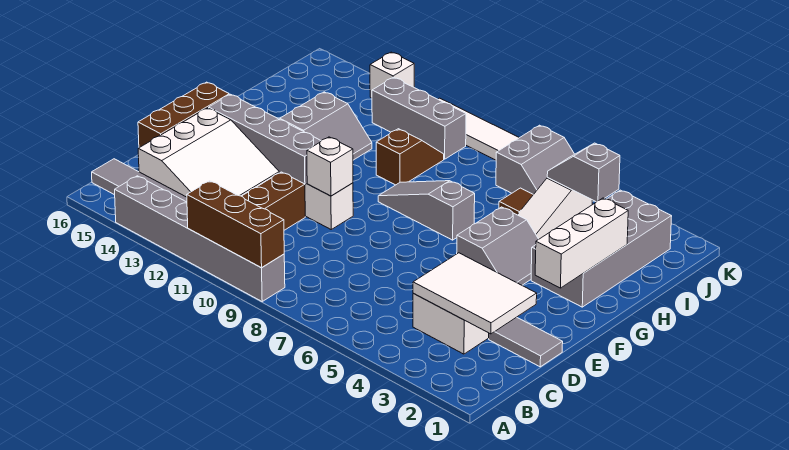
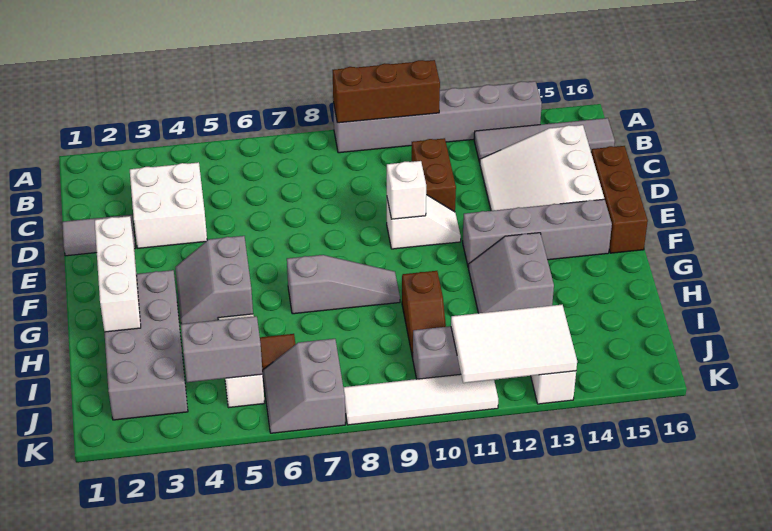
white tile C2:D4 level 2 -> white tile J11:K13 level 2
grey slope J4:J5 level 2 top 4 -> grey brick J4:J5 level 2

